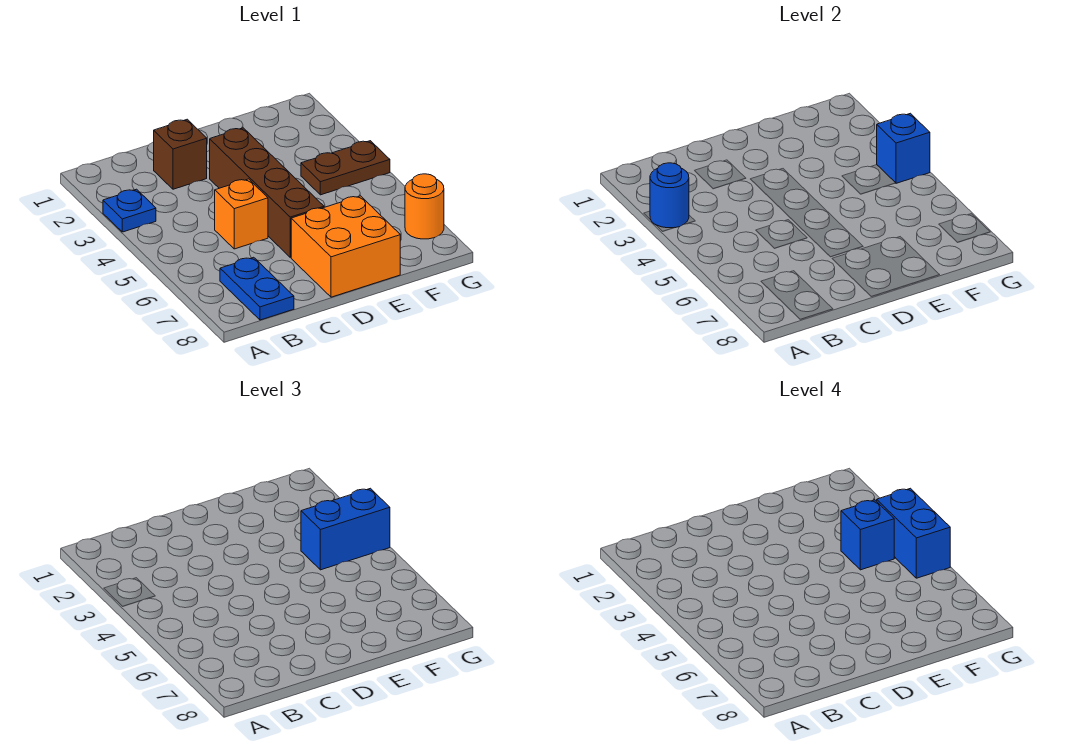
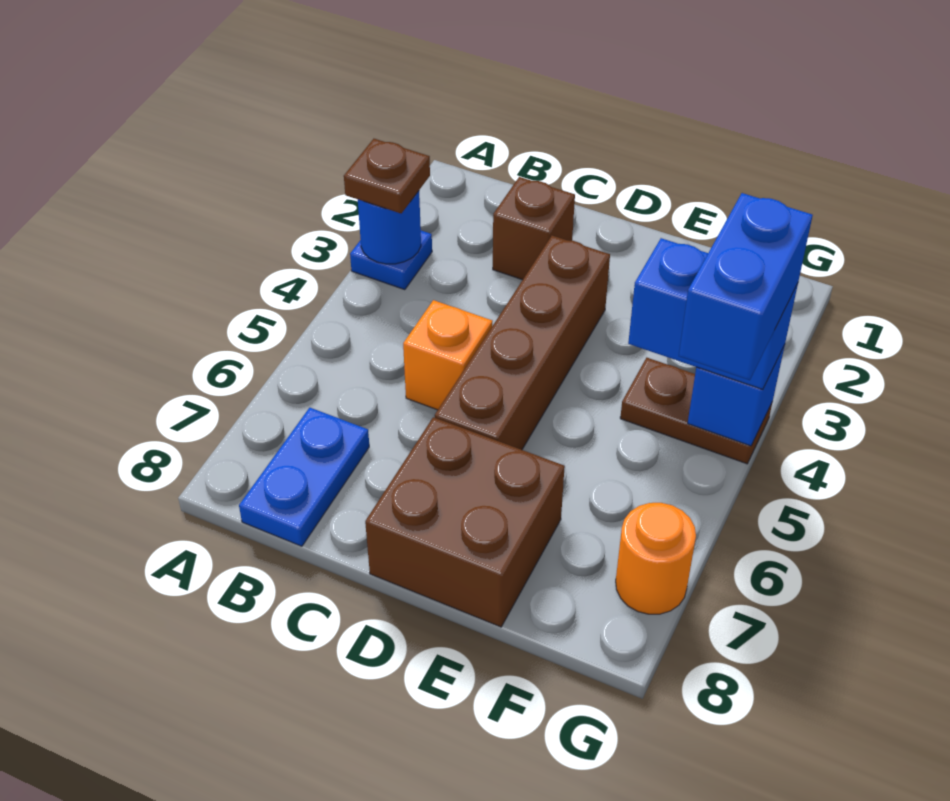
none -> brown plate A3 level 3
orange brick D7:E8 level 1 -> brown brick D7:E8 level 1
blue brick F4 level 4 -> none

